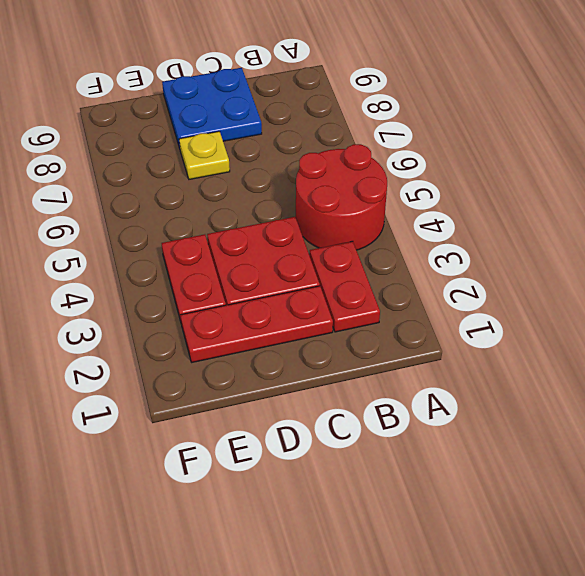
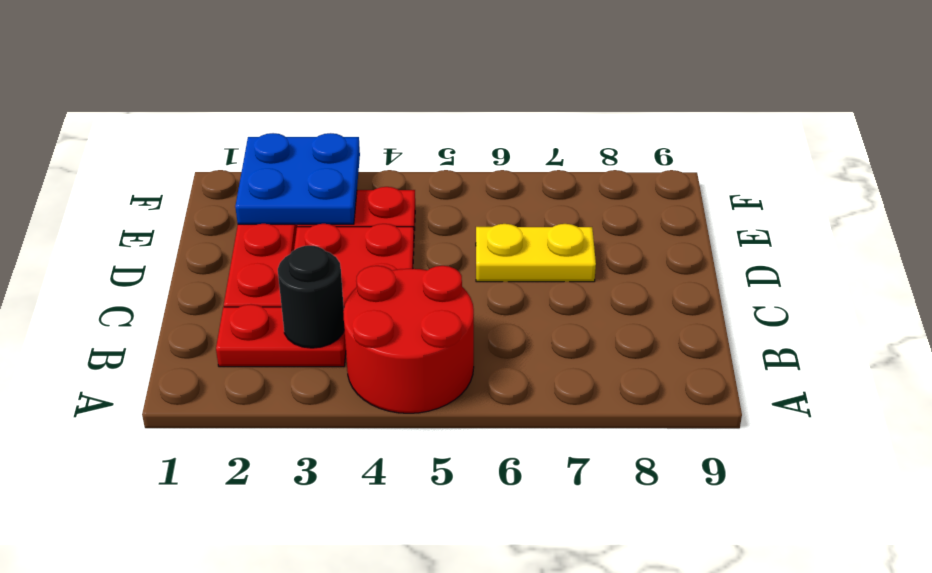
none -> black round brick B3 level 2
blue plate C8:D9 level 1 -> blue plate E2:F3 level 2
yellow plate D7 level 1 -> yellow plate D6:D7 level 1

